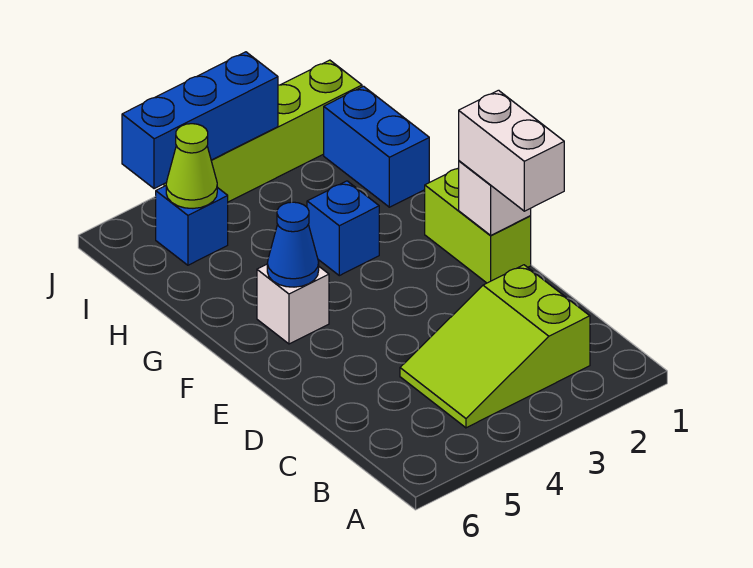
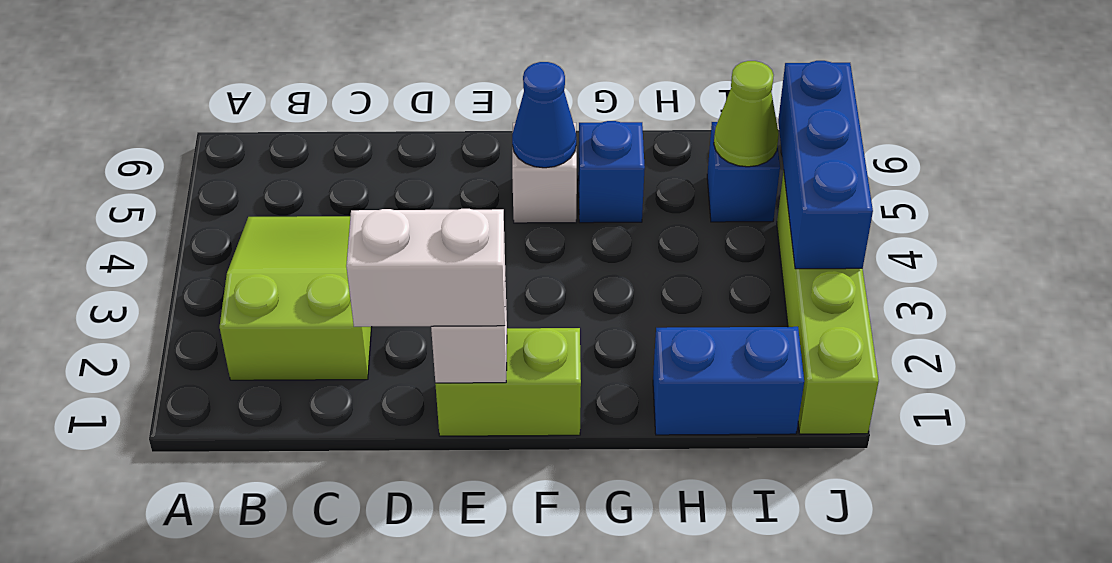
blue brick G3 level 1 -> blue brick G5 level 1

